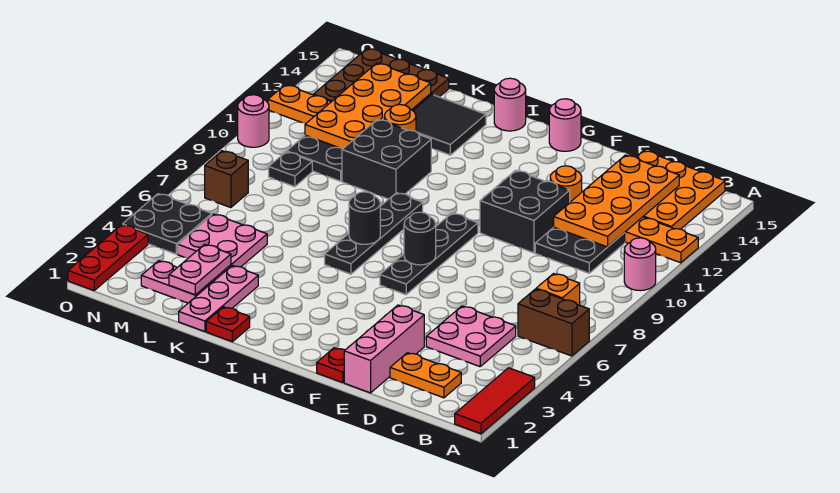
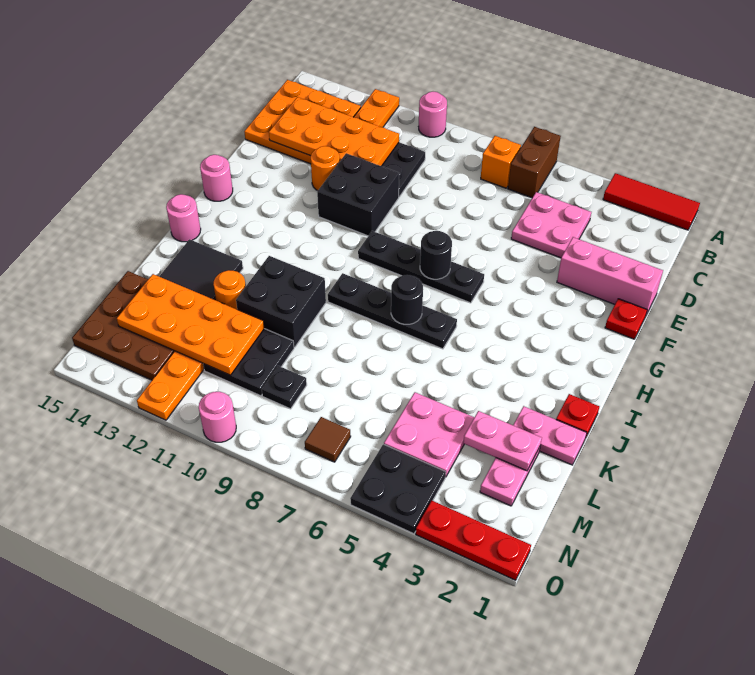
orange plate C2:D2 level 1 -> none
pink plate K1:K3 level 1 -> pink plate K1:K2 level 1
brown brick N7 level 1 -> brown tile N7 level 1

